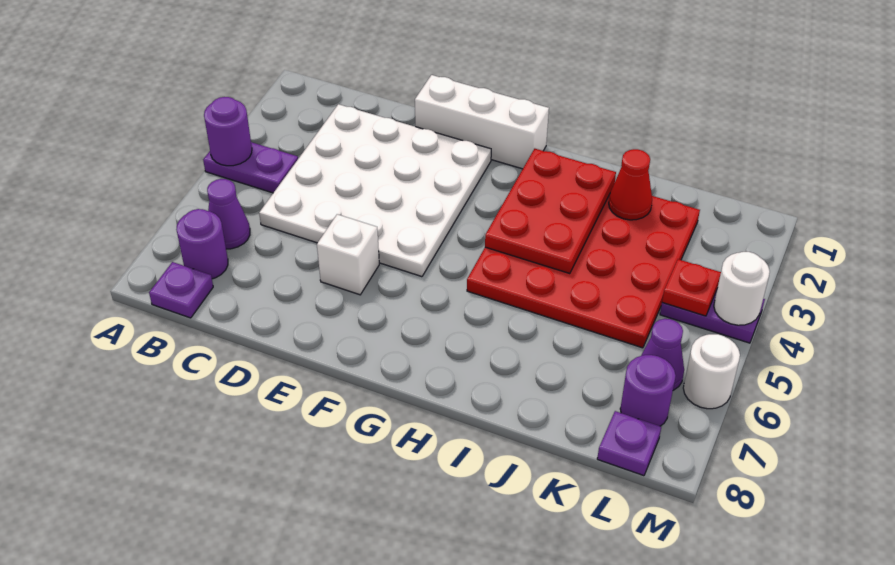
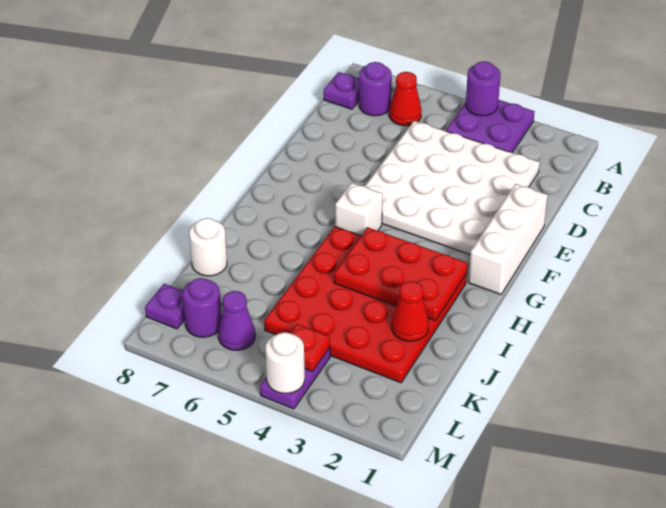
purple plate A4:B4 level 1 -> purple plate A3:B4 level 1
purple cone B6 level 1 -> red cone B6 level 1
white brick E6 level 1 -> white brick G5 level 1
white round brick M6 level 1 -> white round brick J8 level 1

